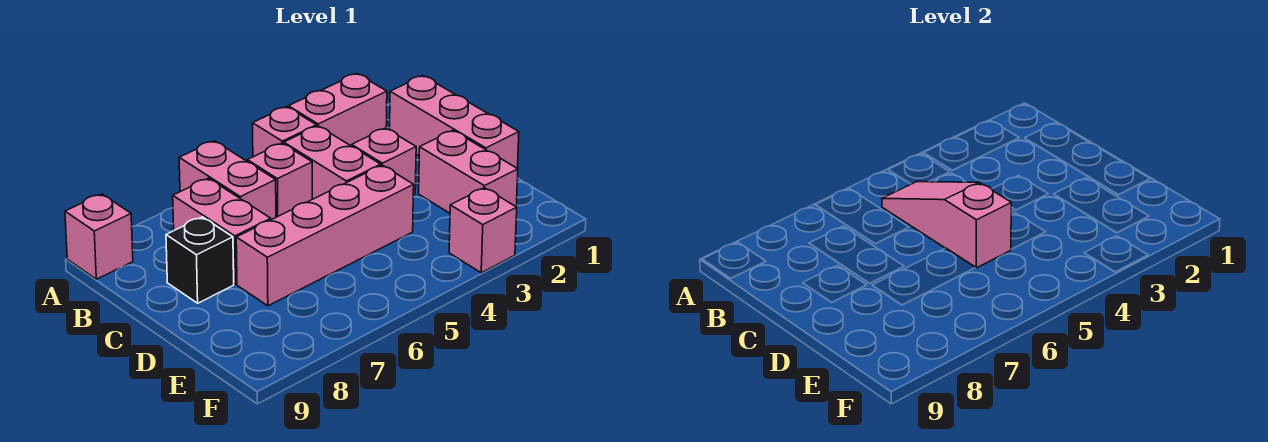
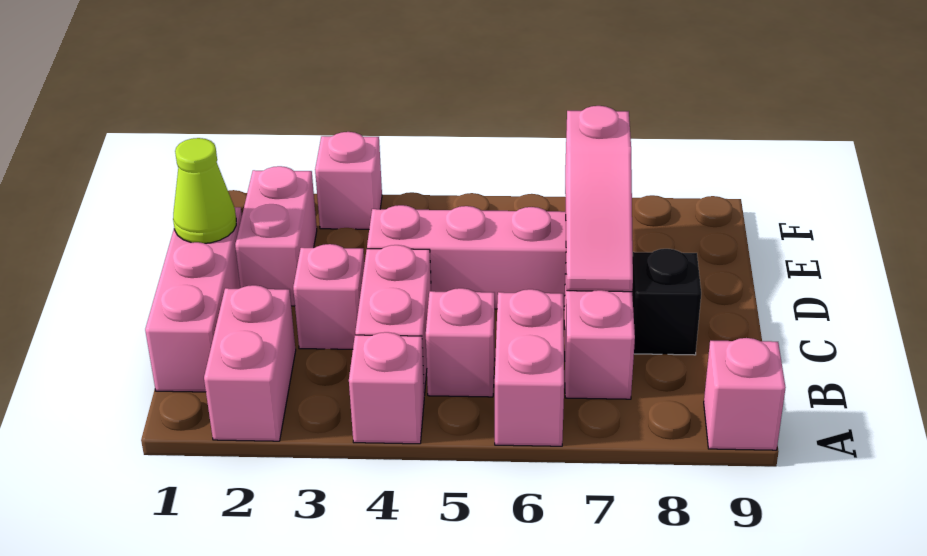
pink brick A2:A3 level 1 -> pink brick A2:B2 level 1
pink slope B5:D5 level 2 top D -> pink slope C7:E7 level 2 top E
none -> lime cone D1 level 2

